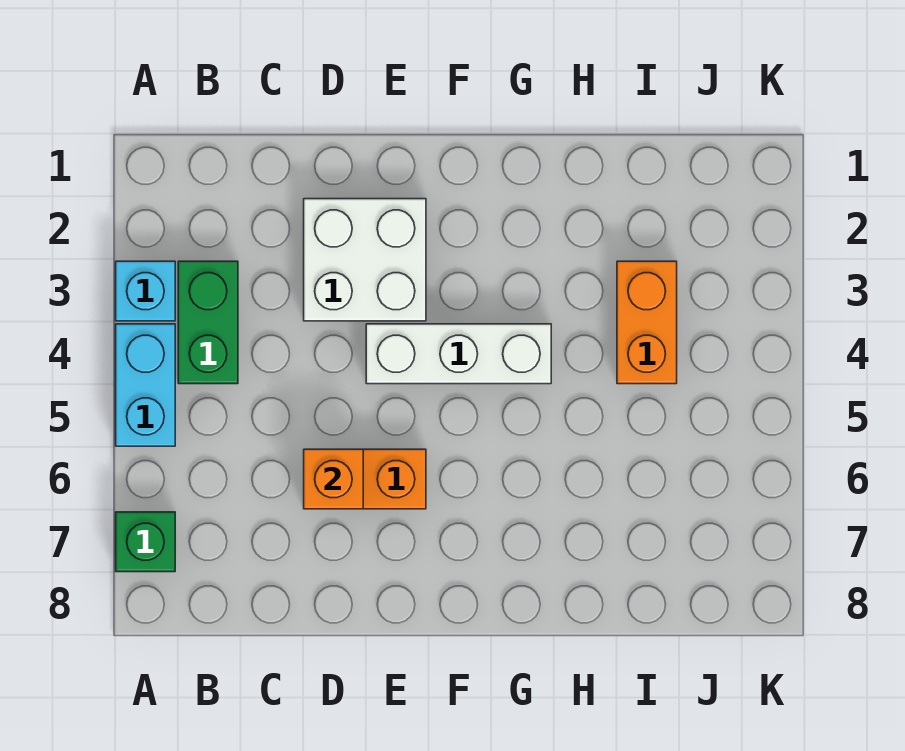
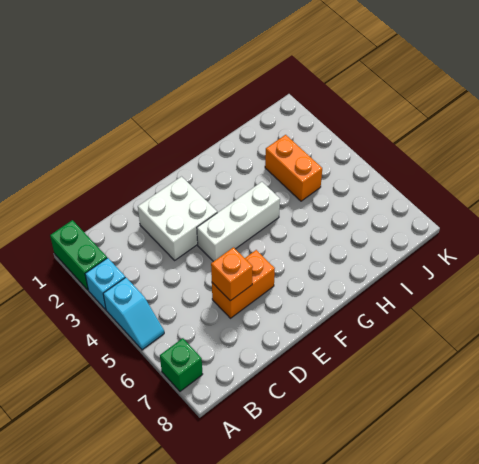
cyan brick A4:A5 level 1 -> cyan slope A4:A5 level 1 top 4
green brick B3:B4 level 1 -> green brick A1:A2 level 1

